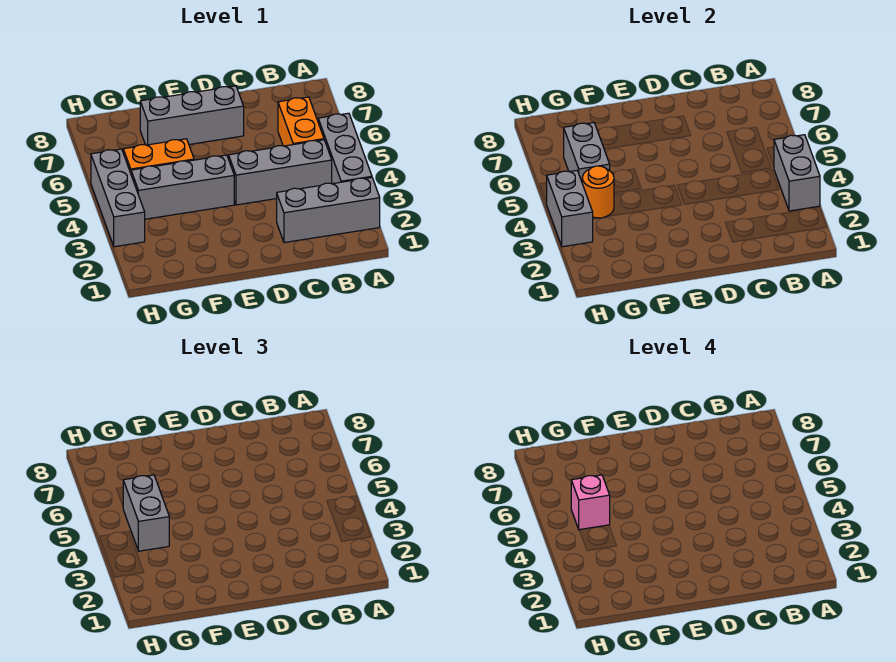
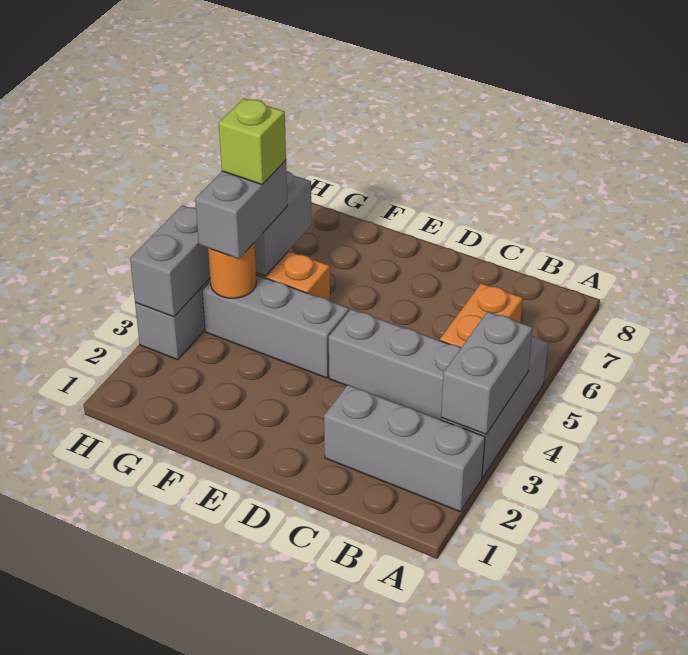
grey brick D7:F7 level 1 -> none
pink brick G5 level 4 -> lime brick G5 level 4

